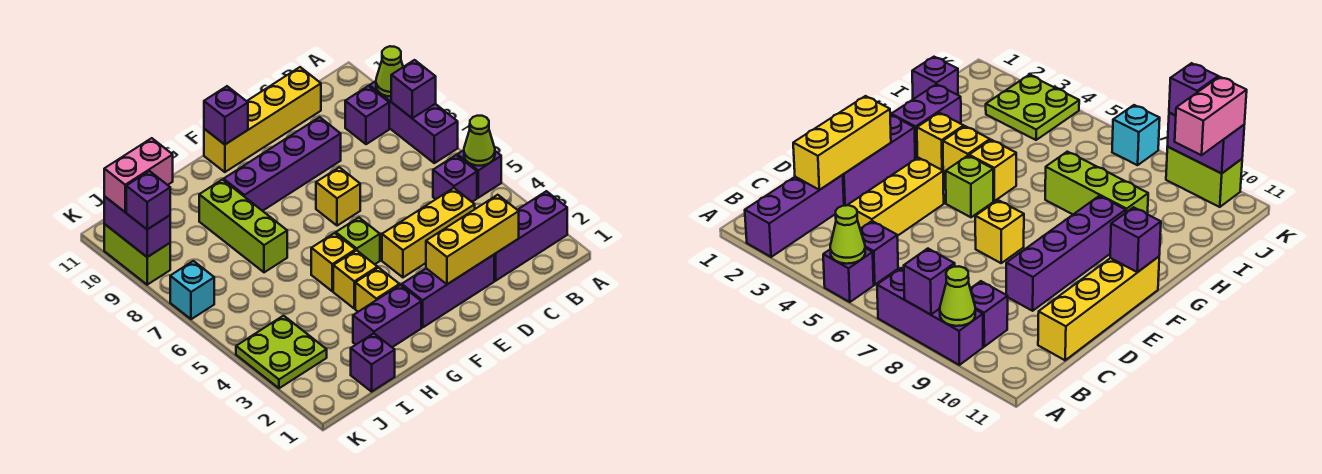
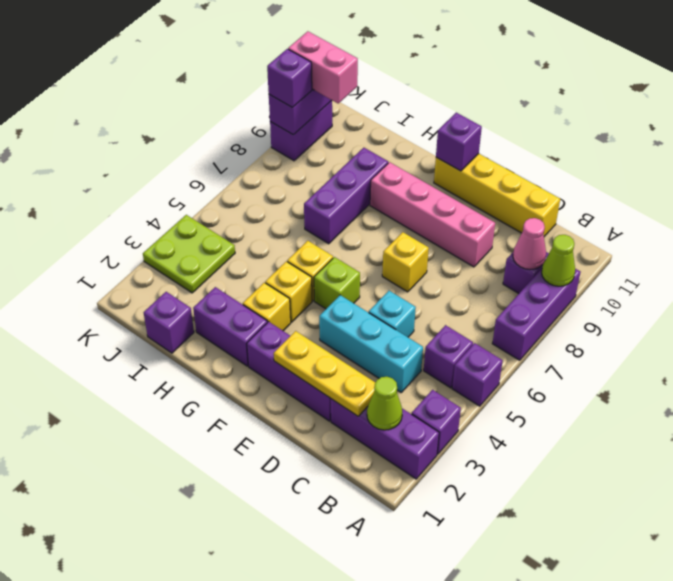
lime cone A5 level 2 -> lime cone B2 level 2
purple brick A8 level 2 -> purple brick A3 level 1
none -> pink cone B9 level 2
yellow brick C2:E2 level 2 -> yellow plate C2:E2 level 2
yellow brick C4:E4 level 1 -> cyan brick C4:E4 level 1
purple brick D9:G9 level 1 -> pink brick D9:G9 level 1
lime brick H7:H9 level 1 -> purple brick H7:H9 level 1
cyan brick K7 level 1 -> cyan brick D5 level 1
lime brick K9:K10 level 1 -> purple brick K9:K10 level 1

